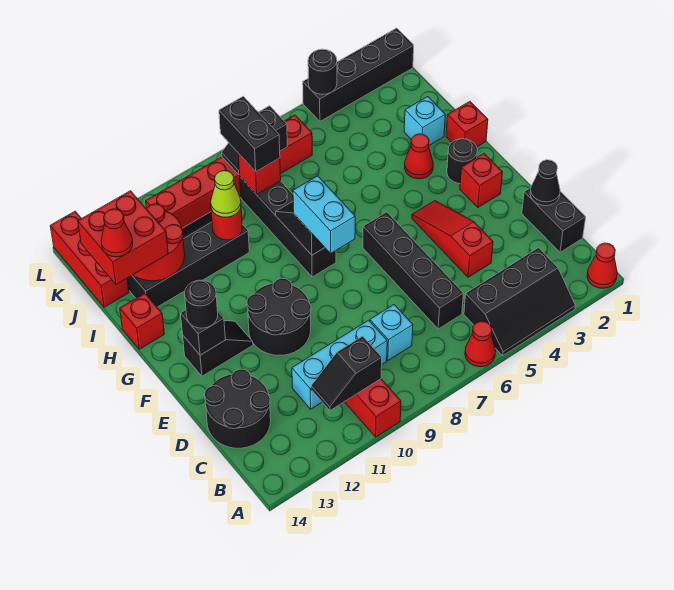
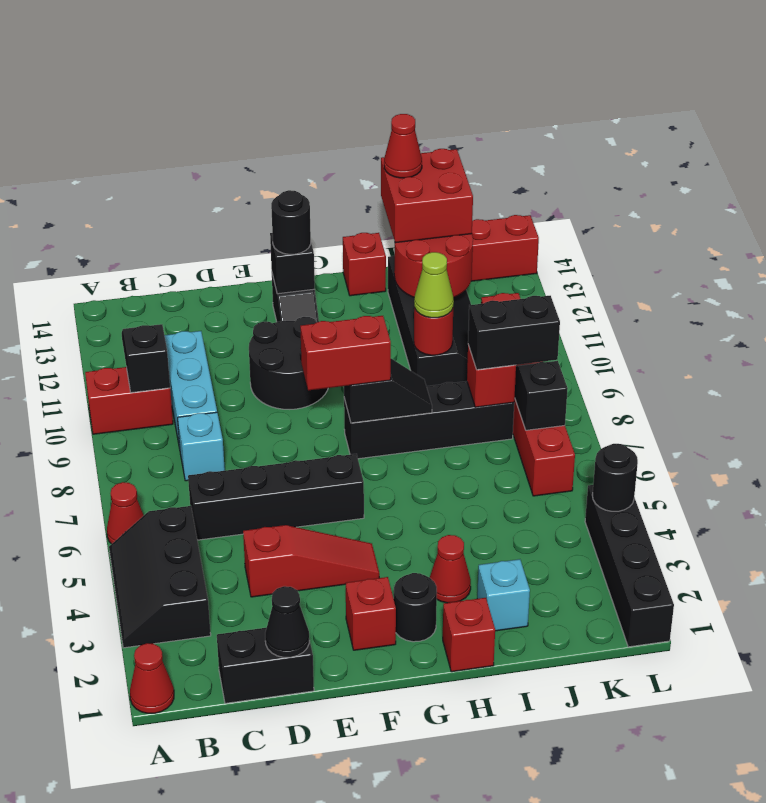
black round brick C13:D14 level 1 -> none
cyan brick F8:G8 level 3 -> red brick F8:G8 level 3

